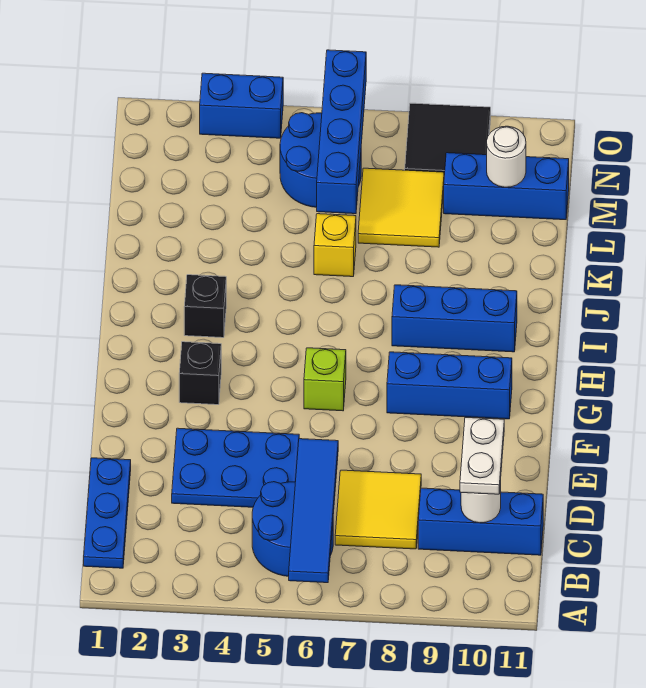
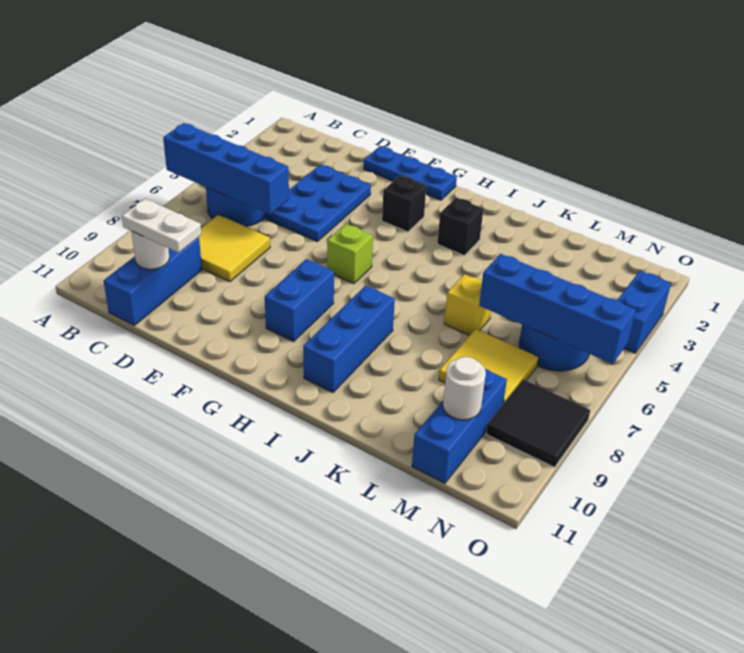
blue tile A6:D6 level 2 -> blue brick A6:D6 level 2
blue plate B1:D1 level 1 -> blue plate E1:G1 level 1
blue brick G8:G10 level 1 -> blue brick G8:G9 level 1

